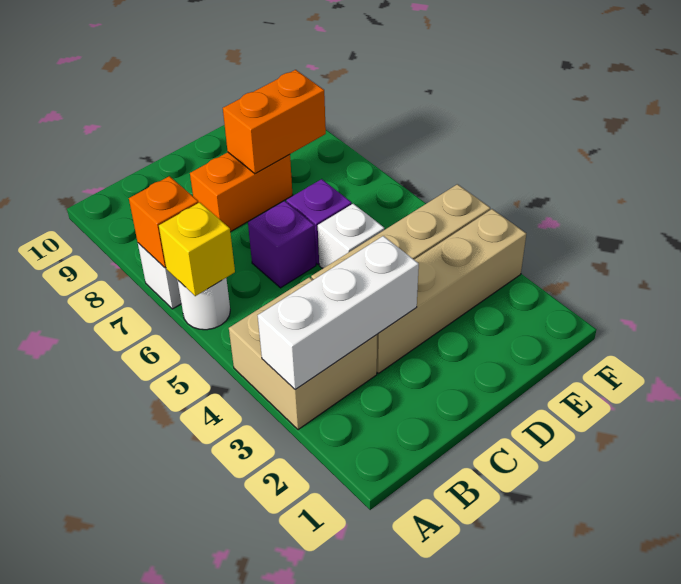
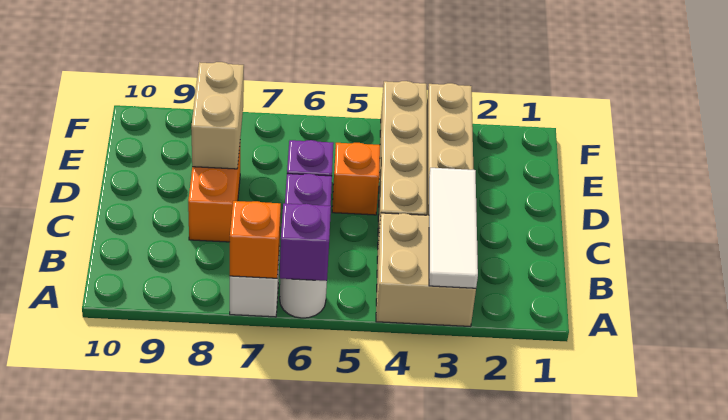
white brick A3:C3 level 2 -> white tile A3:C3 level 2
yellow brick A6 level 2 -> purple brick A6 level 2
white brick D5 level 1 -> orange brick D5 level 1
orange brick D8:E8 level 2 -> tan brick D8:E8 level 2

